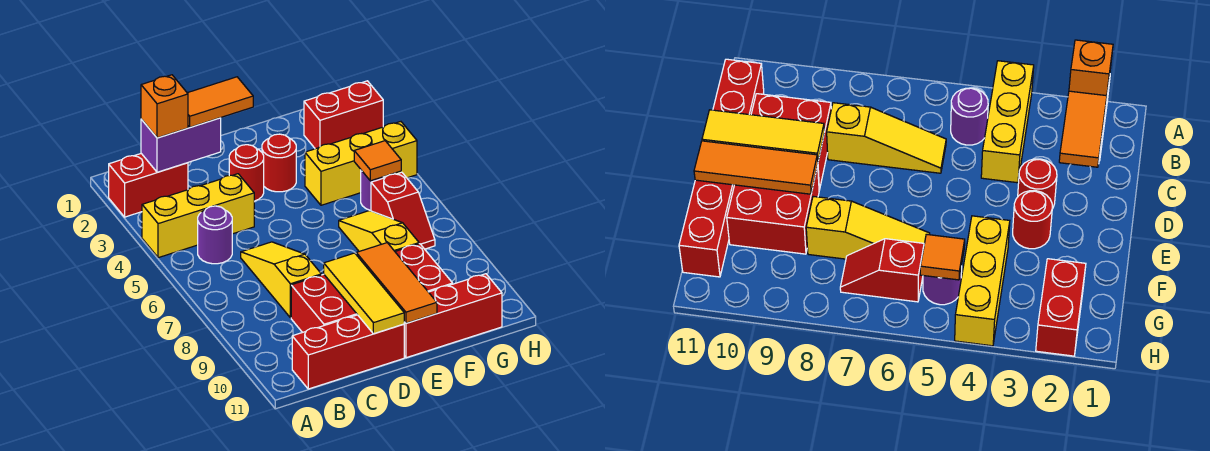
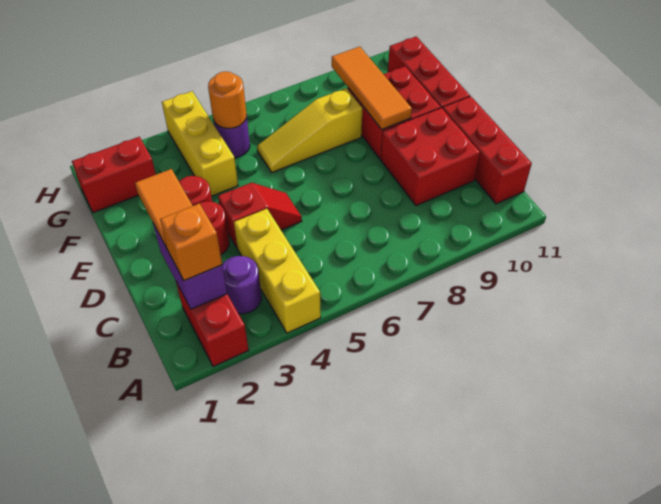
purple round brick B5 level 1 -> purple round brick B3 level 1
yellow slope C6:C8 level 1 top 8 -> none
yellow tile D9:D11 level 2 -> none
orange tile E9:E11 level 2 -> orange tile E9:G9 level 2
red brick G2:H2 level 1 -> red brick G1:G2 level 1
orange tile G5 level 2 -> orange round brick G5 level 2
red slope G6:G7 level 1 top 6 -> red slope D4:D5 level 1 top 4

